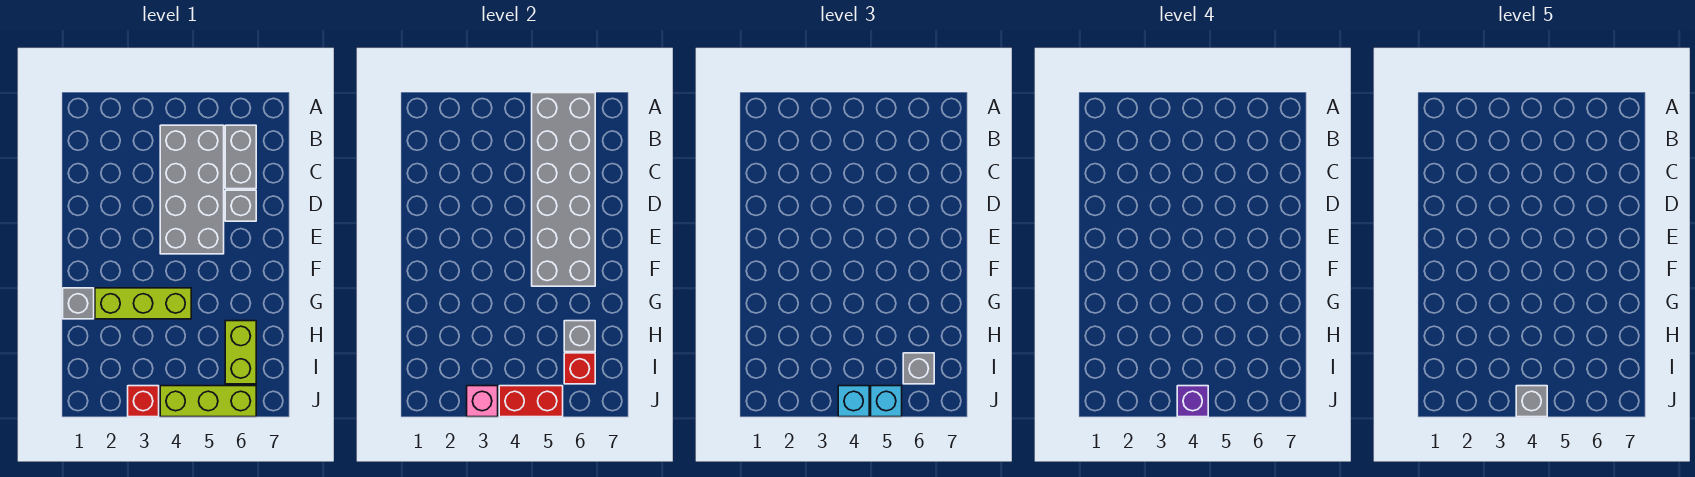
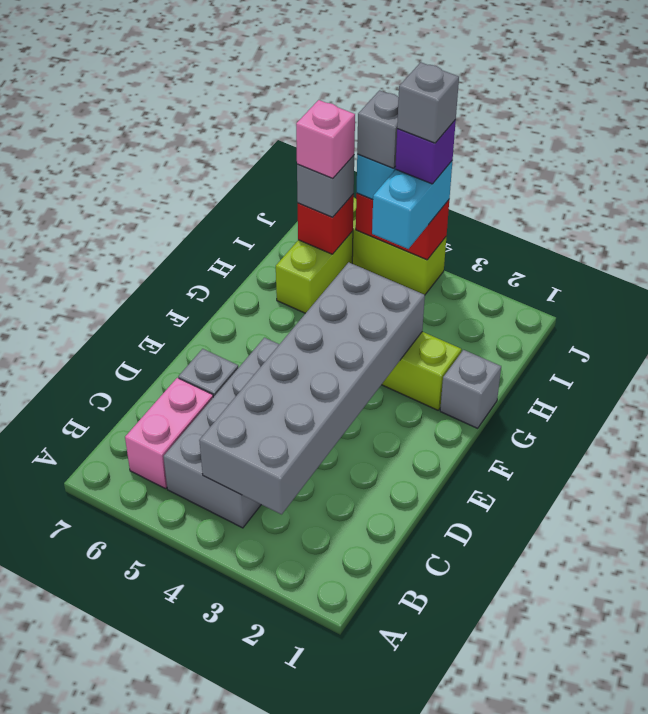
grey brick A5:F6 level 2 -> grey brick B3:G4 level 2
grey brick B6:C6 level 1 -> pink brick B6:C6 level 1
grey brick H6 level 2 -> grey brick J5 level 4
red brick J3 level 1 -> none
pink brick J3 level 2 -> pink brick I6 level 4
cyan brick J4 level 3 -> cyan brick I4:J4 level 3

